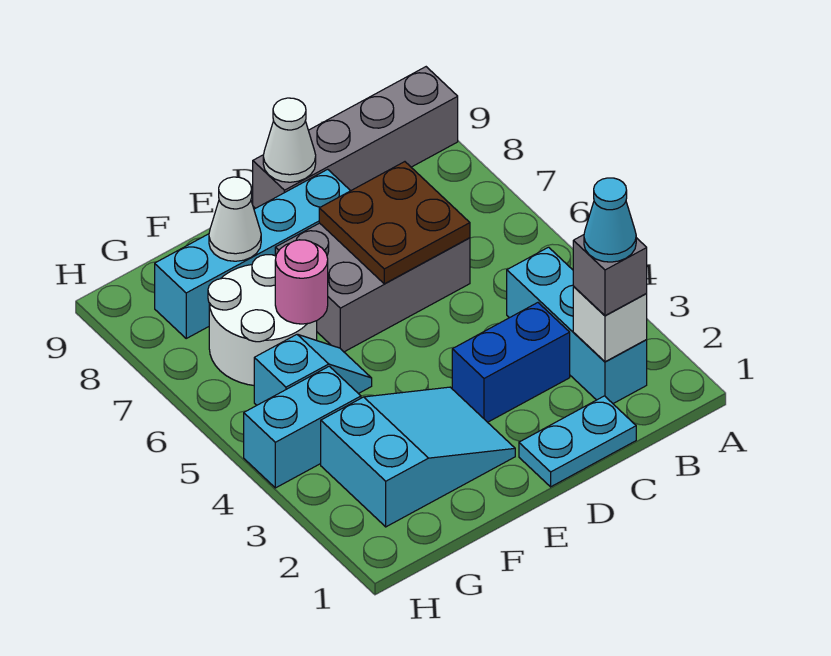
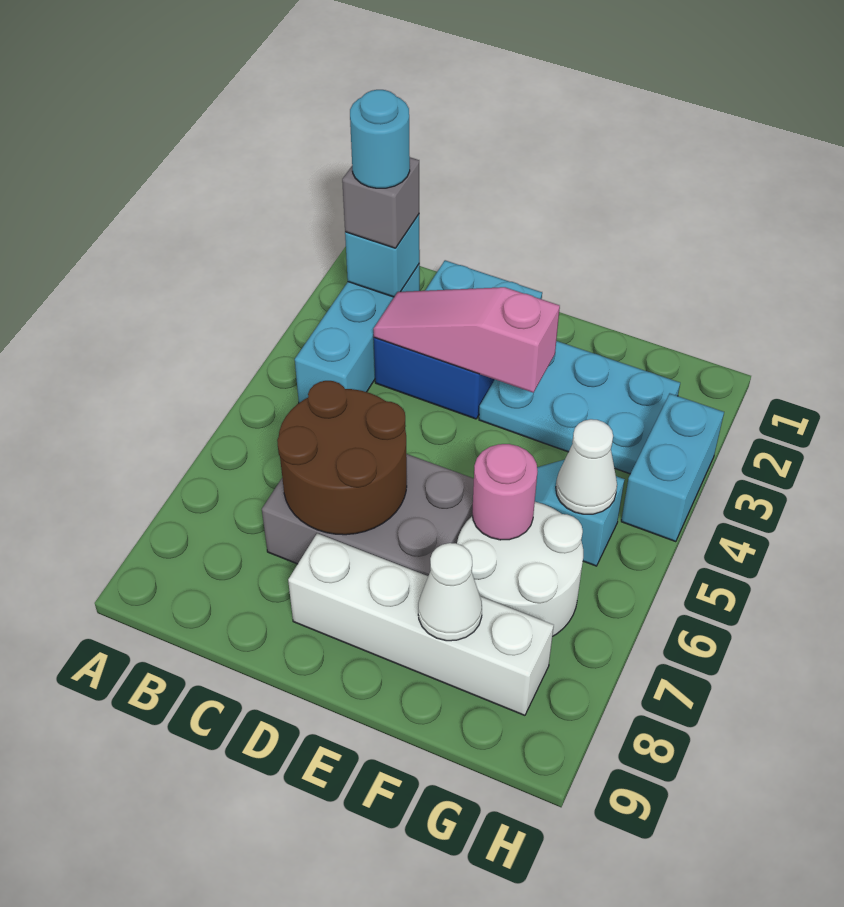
grey brick A9:D9 level 1 -> none
white brick B2 level 2 -> cyan brick B2 level 2
cyan cone B2 level 4 -> cyan round brick B2 level 4
none -> pink slope C3:E3 level 2 top E
brown plate C6:D7 level 2 -> brown round brick C6:D7 level 2
cyan brick D8:G8 level 1 -> white brick D8:G8 level 1
white cone D9 level 2 -> white cone G5 level 2
cyan slope E2:G3 level 1 top G -> cyan plate E2:G3 level 1
cyan brick G4:H4 level 1 -> cyan brick H3:H4 level 1

